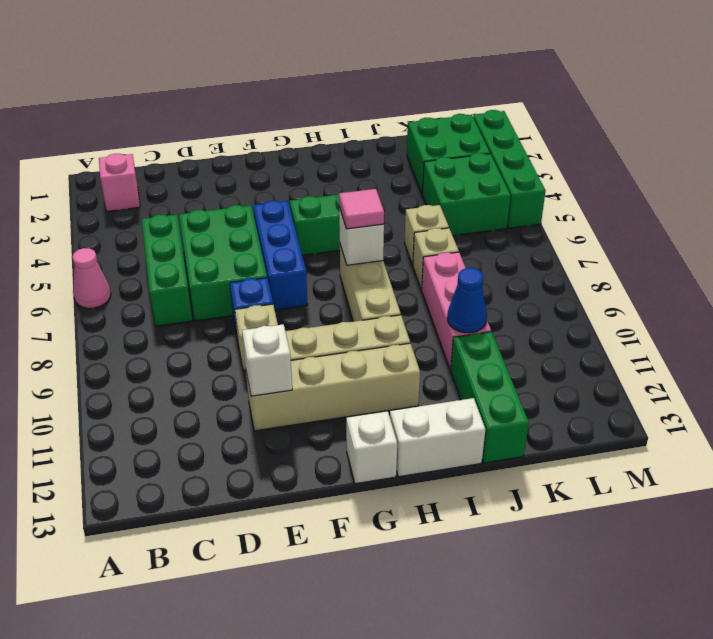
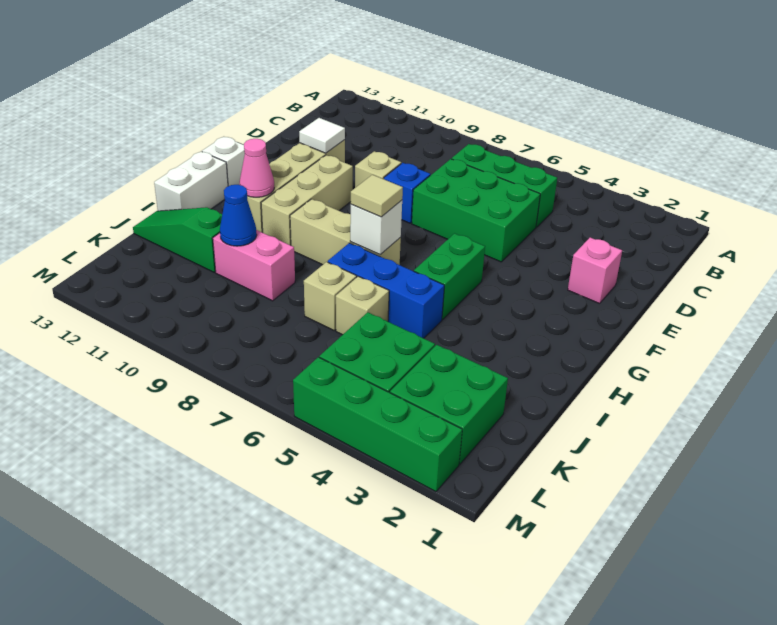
pink cone A6 level 1 -> pink cone H11 level 2
pink brick B2 level 1 -> pink brick E2 level 1
white brick E11 level 2 -> white tile E11 level 2
blue brick F5:F7 level 1 -> blue brick I5:I7 level 1
pink tile H7 level 3 -> tan tile H7 level 3
pink brick J8:J10 level 1 -> pink brick J9:J10 level 1
green brick J11:J13 level 1 -> green slope J11:J13 level 1 top 11

